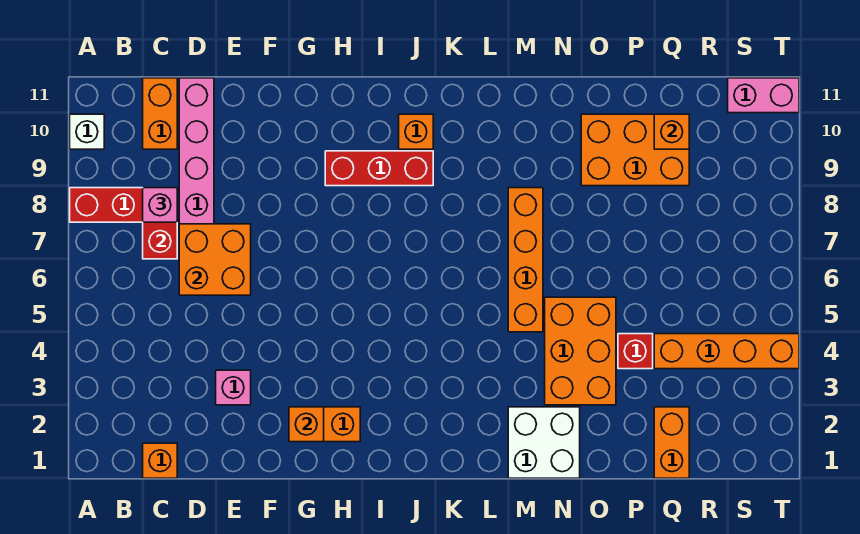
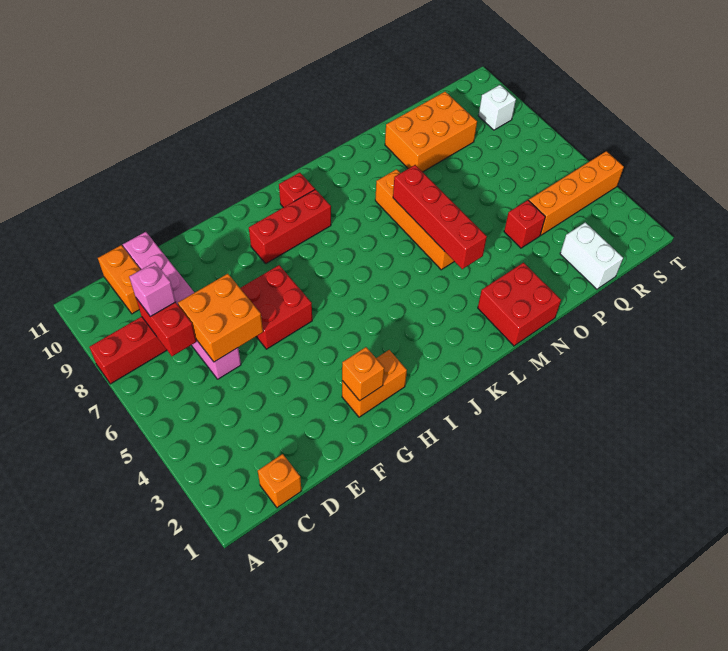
white brick A10 level 1 -> white brick S9 level 1
pink brick E3 level 1 -> none
none -> red brick F6:G7 level 1
orange brick J10 level 1 -> red brick J10 level 1
white brick M1:N2 level 1 -> red brick M1:N2 level 1
none -> red brick M4:M7 level 2
orange brick N3:O5 level 1 -> none
orange brick Q1:Q2 level 1 -> white brick Q1:Q2 level 1
orange brick Q10 level 2 -> none
pink brick S11:T11 level 1 -> none

